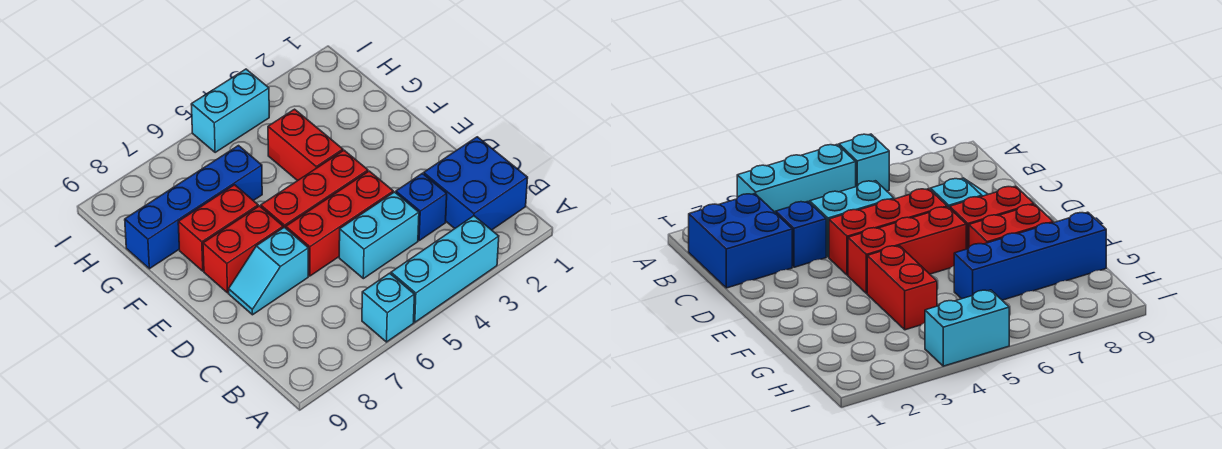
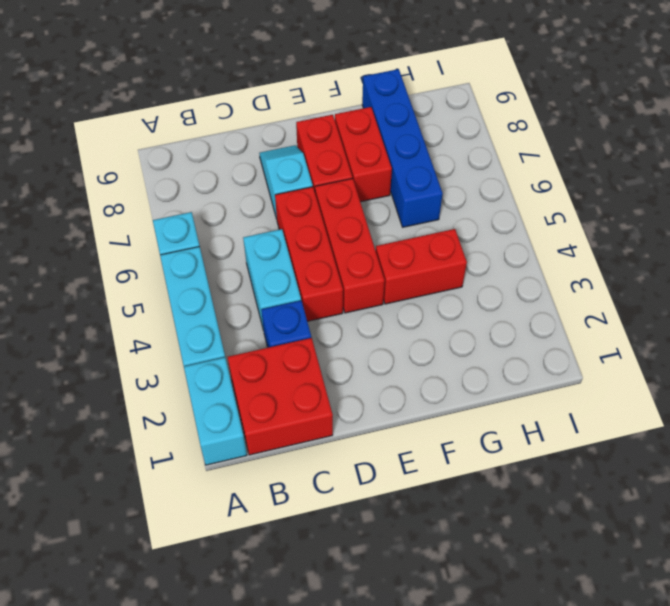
blue brick B1:C2 level 1 -> red brick B1:C2 level 1
cyan brick I4:I5 level 1 -> cyan brick A1:A2 level 1

